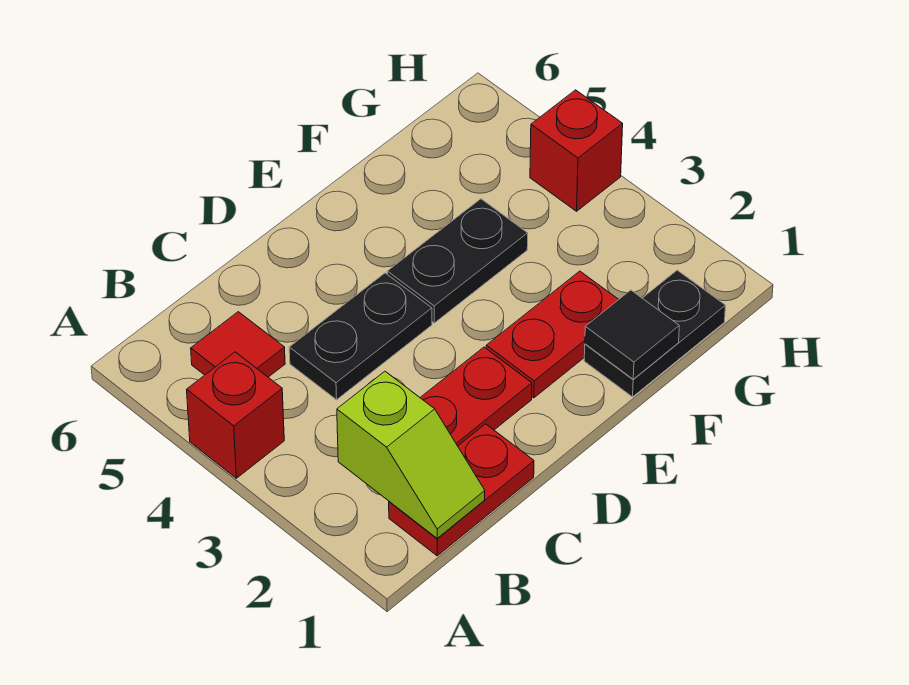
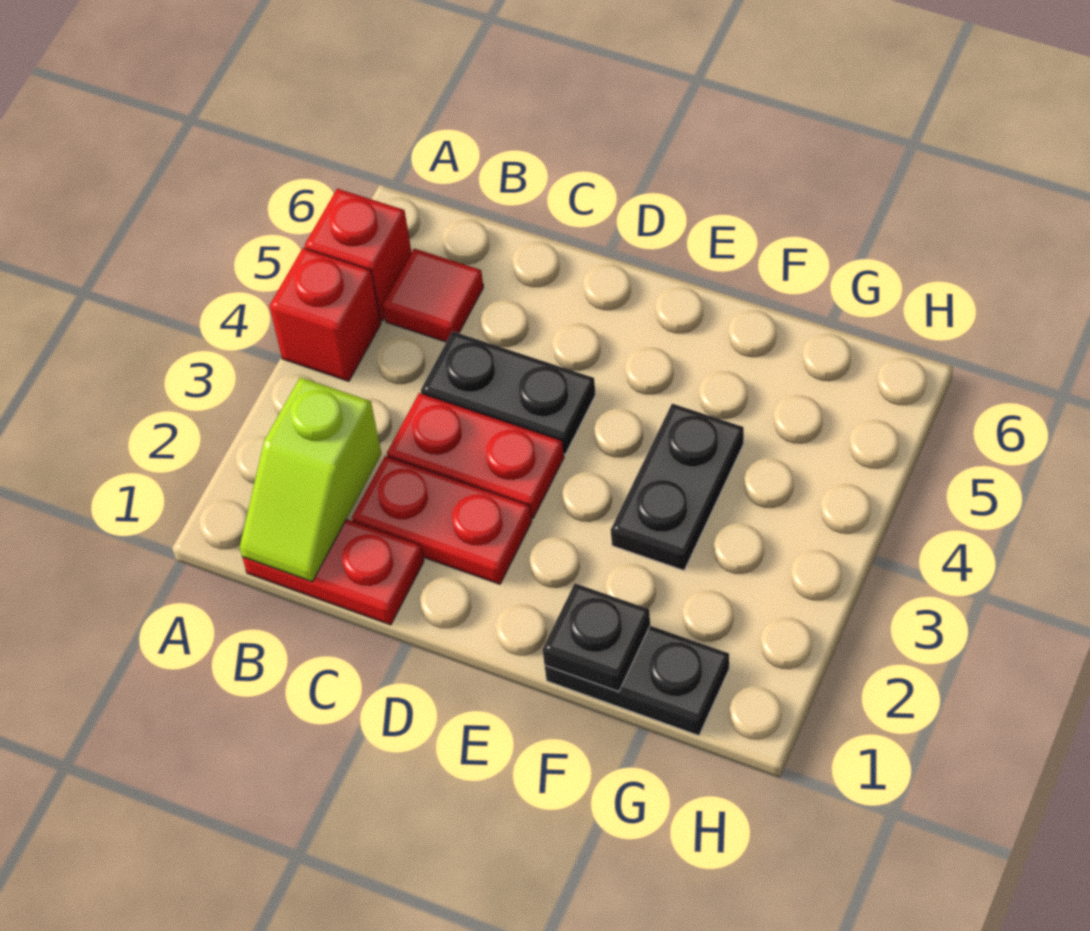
red plate E2:F2 level 1 -> red plate C3:D3 level 1
black plate E4:F4 level 1 -> black plate F3:F4 level 1
black tile F1 level 2 -> black plate F1 level 2
red brick H4 level 1 -> red brick A5 level 1

